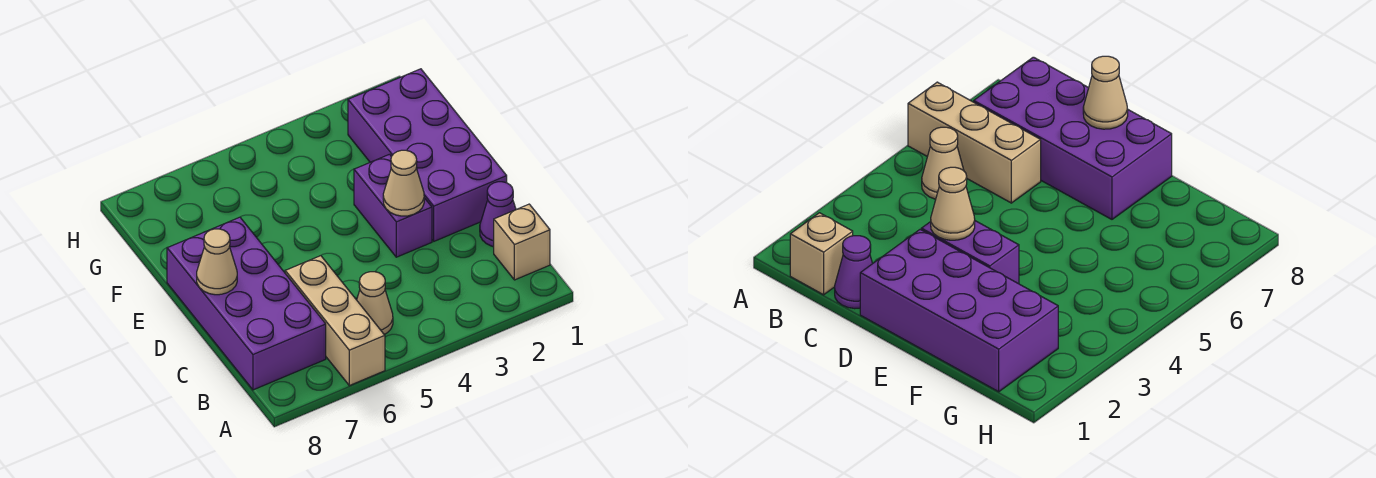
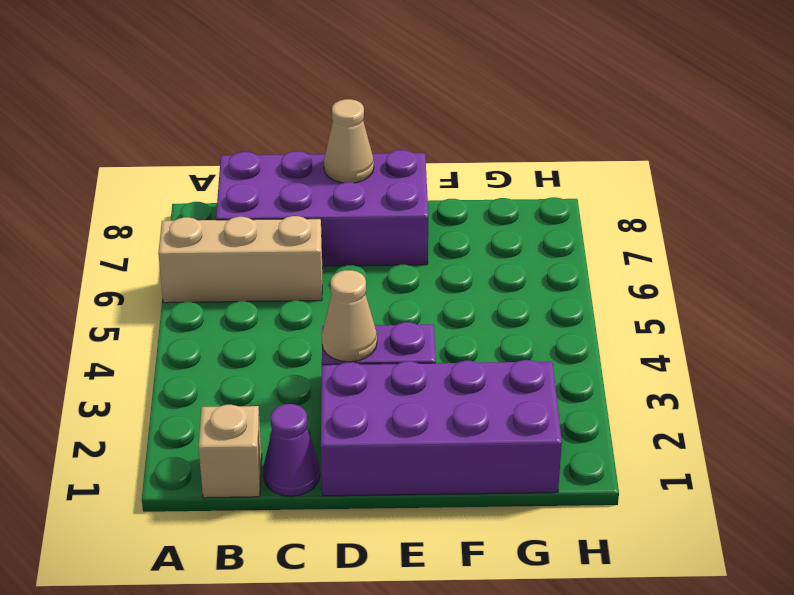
tan cone B5 level 1 -> none

